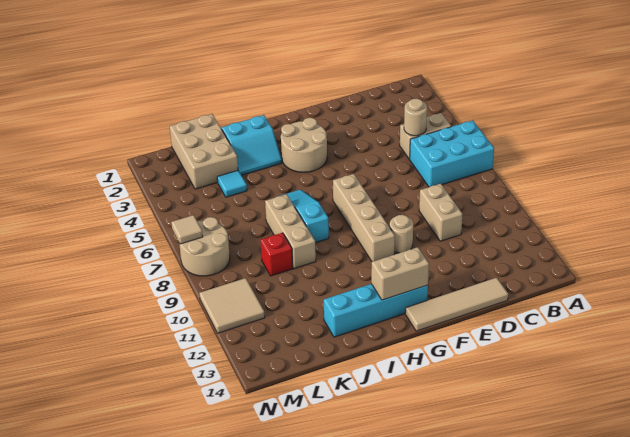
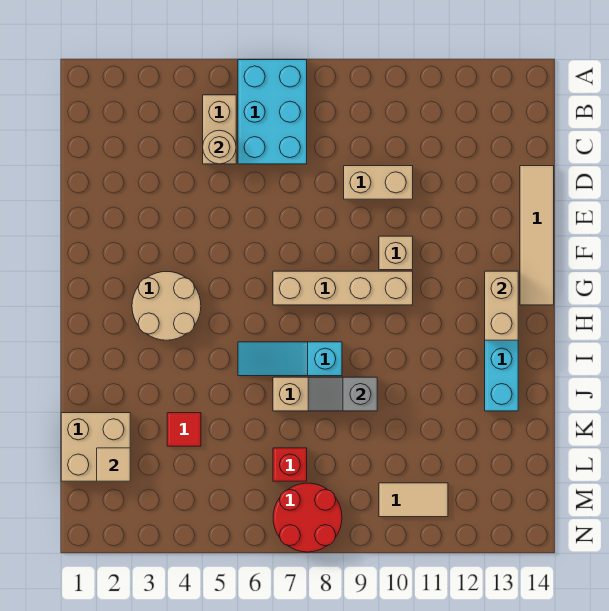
tan round brick F10 level 1 -> tan brick F10 level 1
cyan slope I2:J3 level 1 top 2 -> none
none -> grey slope J8:J9 level 2 top 9
tan brick K1:L3 level 1 -> tan brick K1:L2 level 1
cyan tile K4 level 1 -> red tile K4 level 1
red brick K9 level 1 -> red brick L7 level 1
tan round brick M7:N8 level 1 -> red round brick M7:N8 level 1
tan tile M10:N11 level 1 -> tan tile M10:M11 level 1
tan tile N7 level 2 -> tan tile L2 level 2

